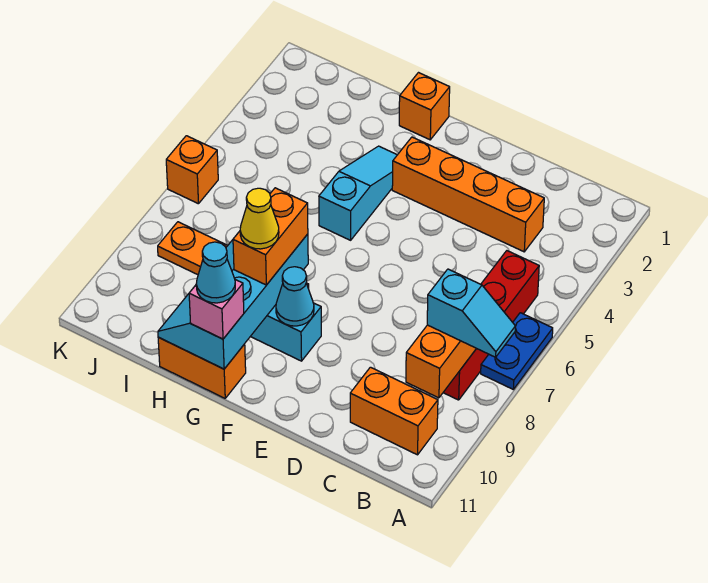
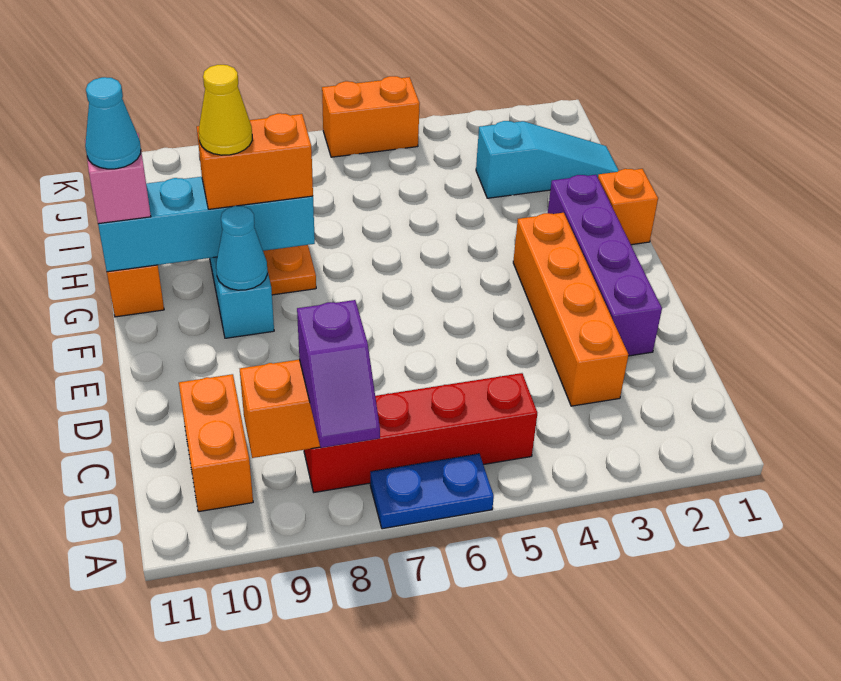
cyan slope A8:B8 level 3 top B -> purple slope A8:B8 level 3 top B
none -> purple brick D2:G2 level 1
cyan slope G3:G5 level 1 top 5 -> cyan slope I1:I3 level 1 top 3
orange brick K6 level 1 -> orange brick K5:K6 level 1

